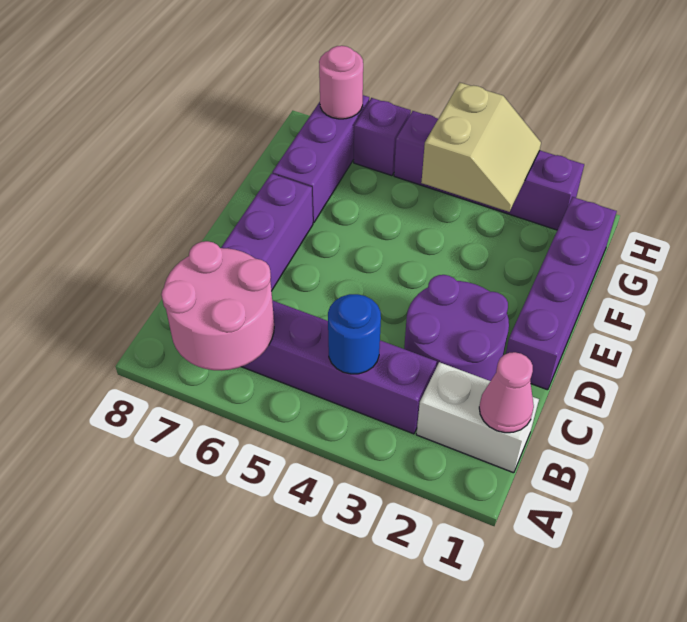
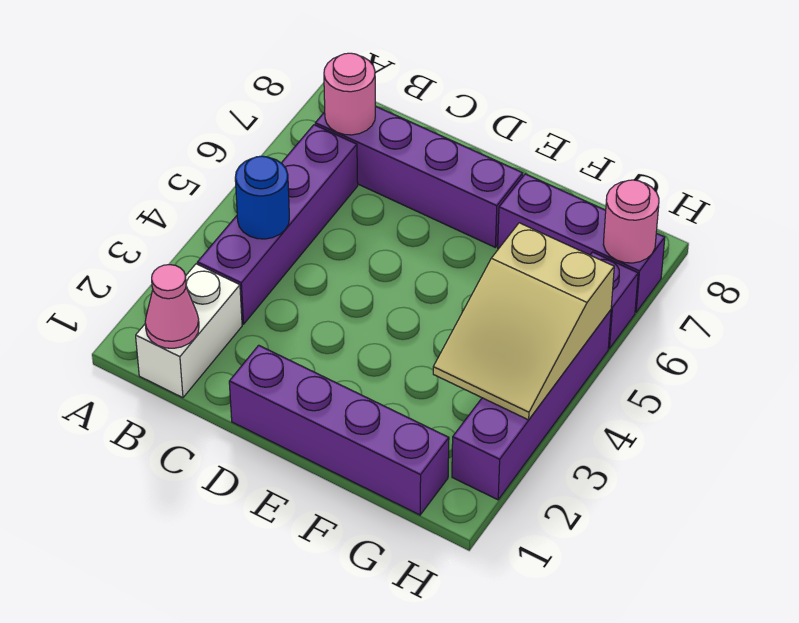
pink round brick A6:B7 level 2 -> pink round brick B7 level 2
purple round brick C2:D3 level 1 -> none
tan slope G3:H4 level 2 top 4 -> tan slope G3:H5 level 2 top 5

